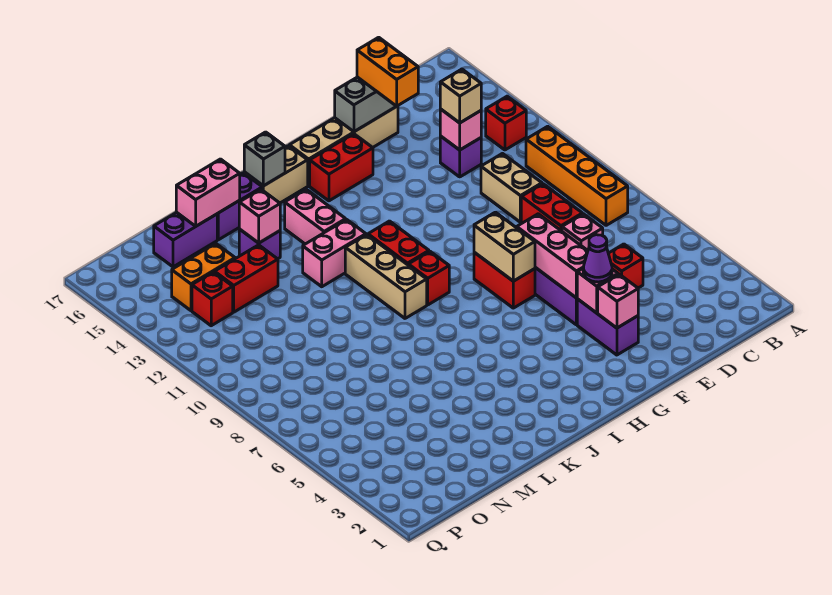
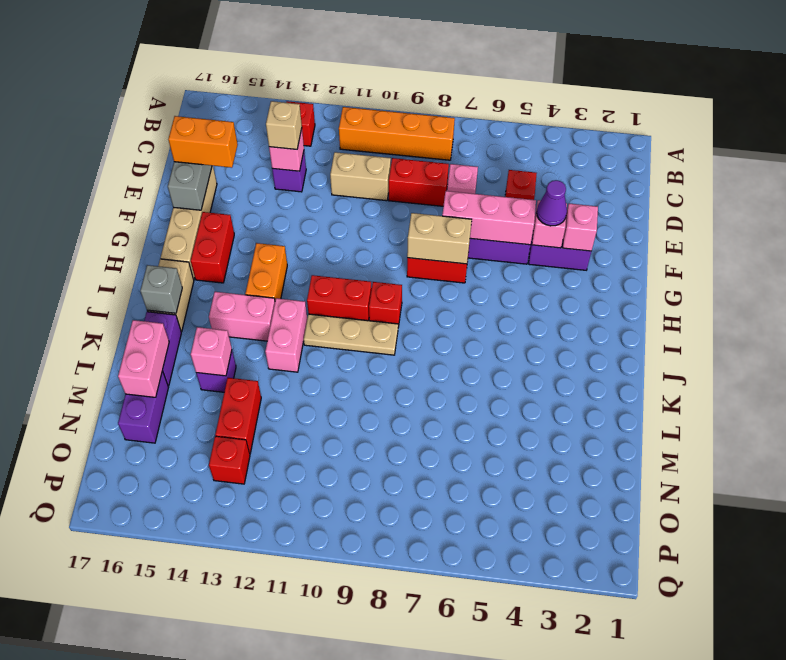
tan brick J9:J11 level 1 -> tan plate J9:J11 level 1
orange brick N14:O14 level 1 -> orange brick H13:I13 level 1

